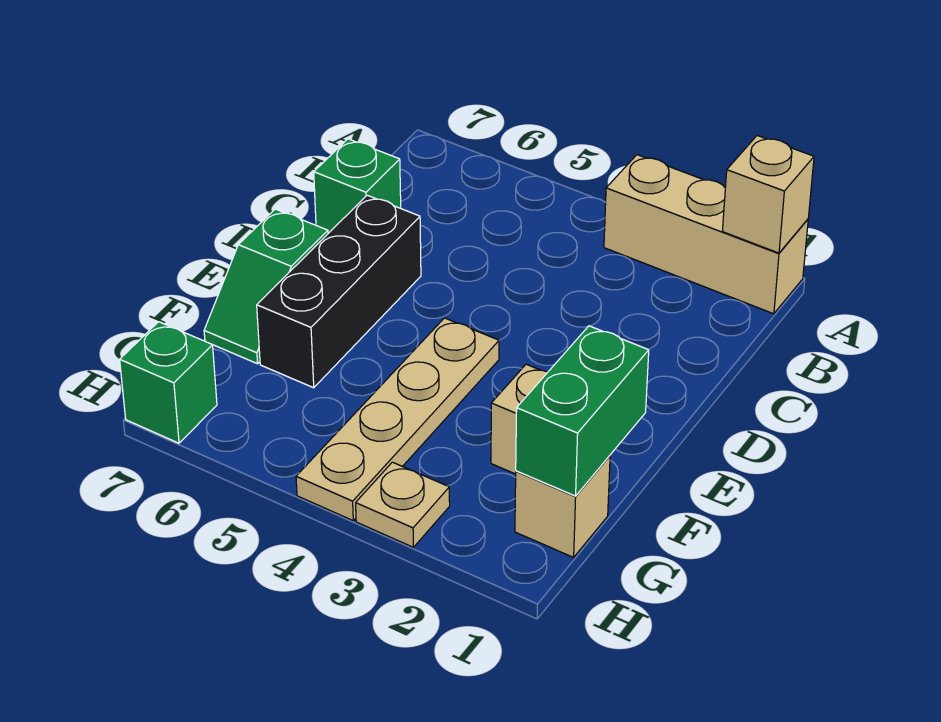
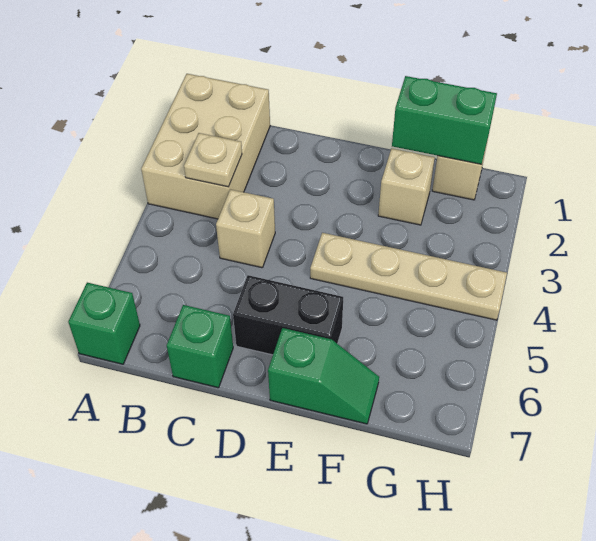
tan brick A1:A3 level 1 -> tan brick A1:B3 level 1
tan brick A1 level 2 -> tan brick C4 level 1
black brick D6:F6 level 1 -> black brick D6:E6 level 1
tan plate H3 level 1 -> tan plate B3 level 2
green brick H7 level 1 -> green brick A7 level 1

